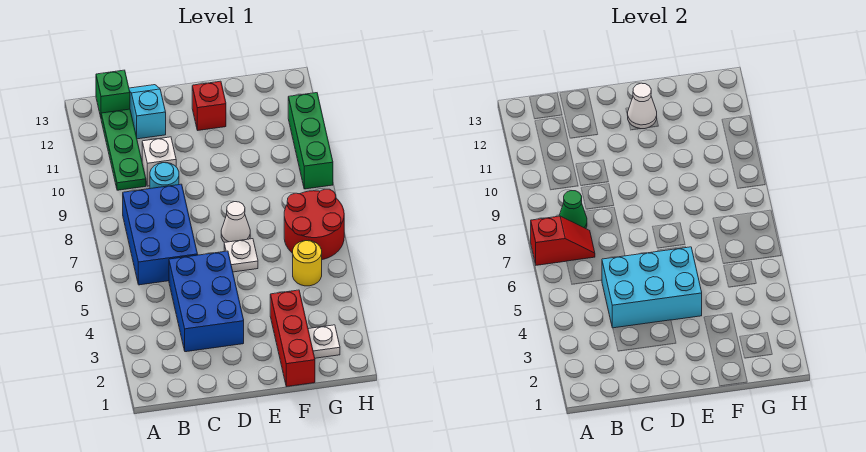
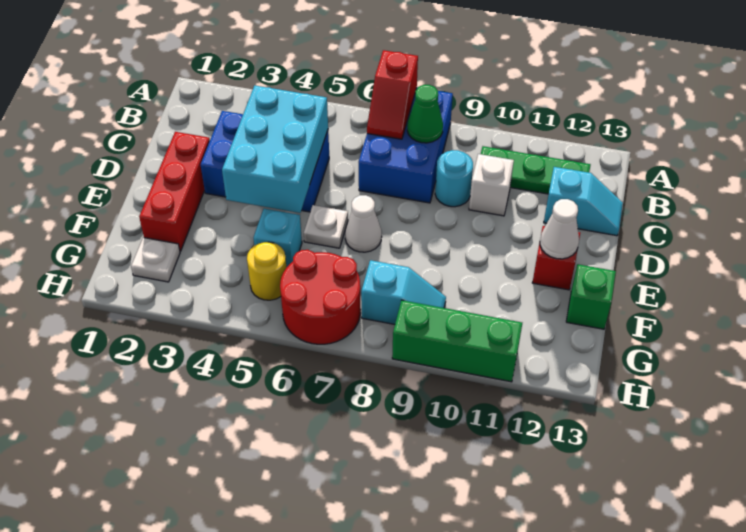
blue brick B6:C8 level 1 -> blue brick A7:C8 level 1
green brick B13 level 1 -> green brick F13 level 1
red brick F1:F3 level 1 -> red brick D2:F2 level 1
none -> cyan brick F5 level 1
none -> cyan slope G8:G9 level 1 top 8

